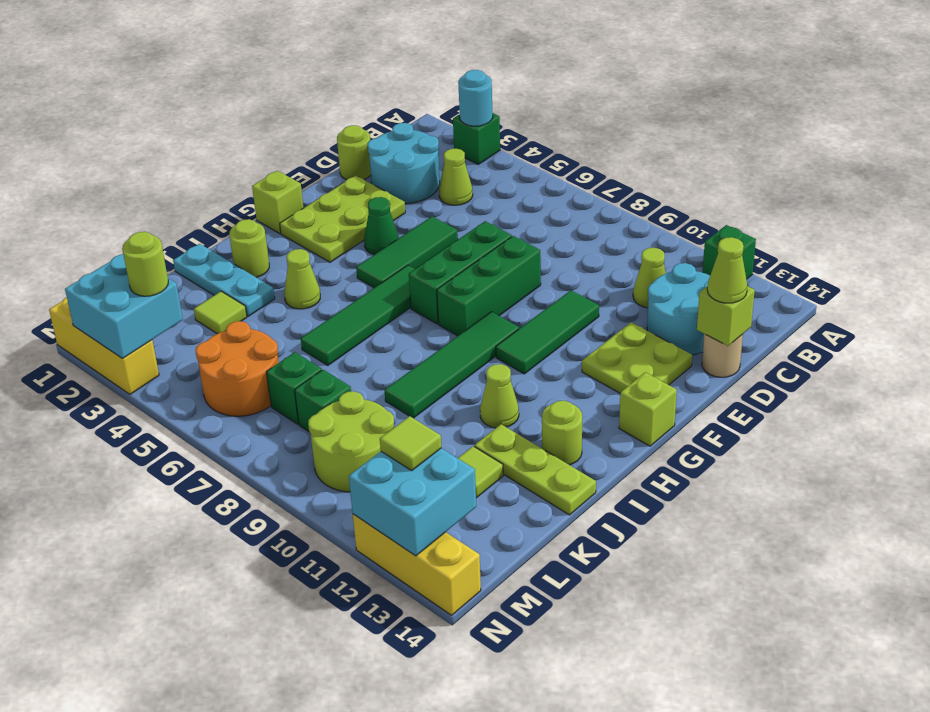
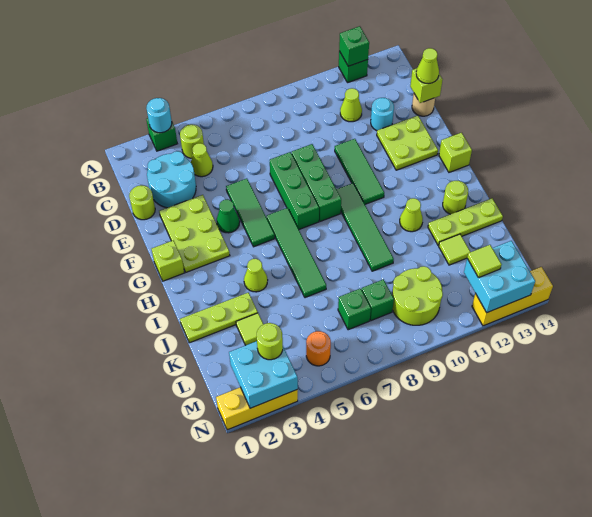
none -> green brick A12 level 2
cyan round brick C12:D13 level 1 -> cyan round brick D12 level 1
lime round brick I2 level 1 -> lime round brick B4 level 1
cyan plate J1:J3 level 1 -> lime plate J1:J3 level 1
orange round brick L5:M6 level 1 -> orange round brick M5 level 1

